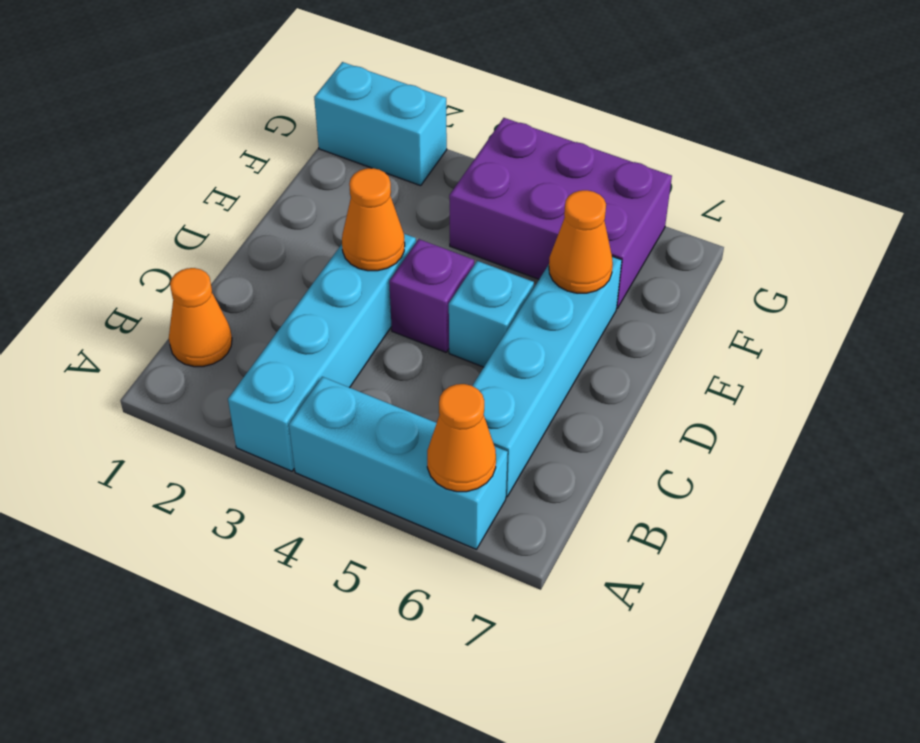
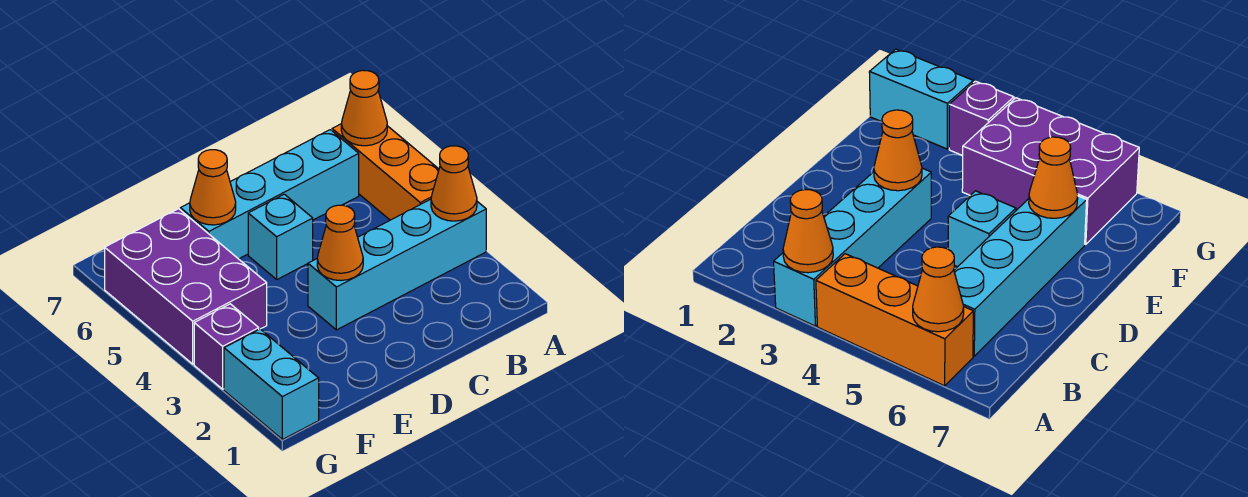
cyan brick A4:A6 level 1 -> orange brick A4:A6 level 1
orange cone B1 level 1 -> orange cone A3 level 2
purple brick D4 level 1 -> purple brick G3 level 1

